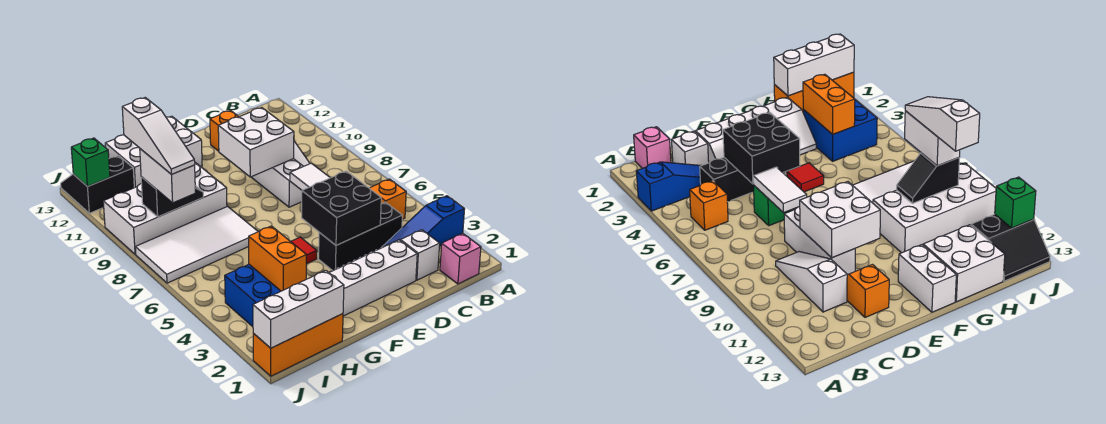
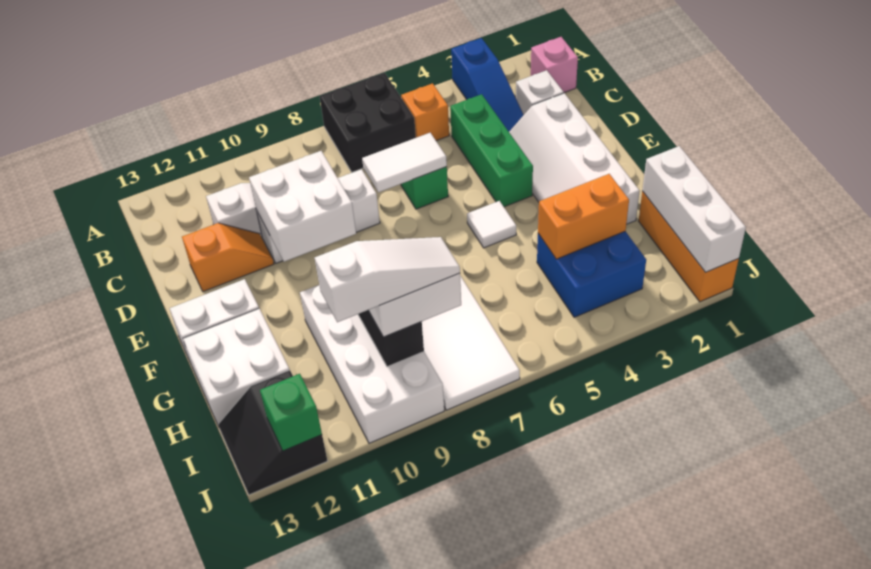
black brick C4:E4 level 1 -> green brick C4:E4 level 1
black brick D4:E5 level 2 -> black brick A6:B7 level 1
red tile F5 level 1 -> white tile F5 level 1

